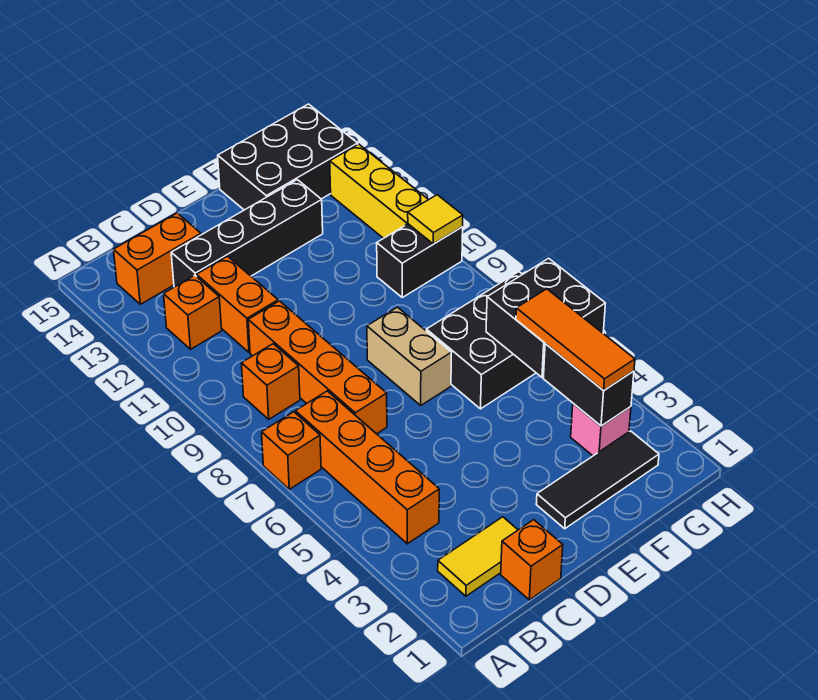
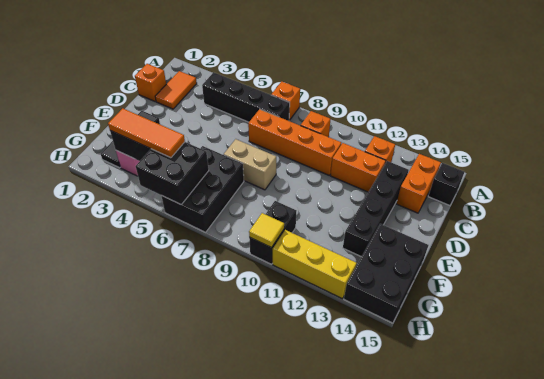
yellow tile B2:C2 level 1 -> orange tile B2:C2 level 1
orange brick B4:B7 level 1 -> black brick B4:B7 level 1
none -> black brick B15 level 1

